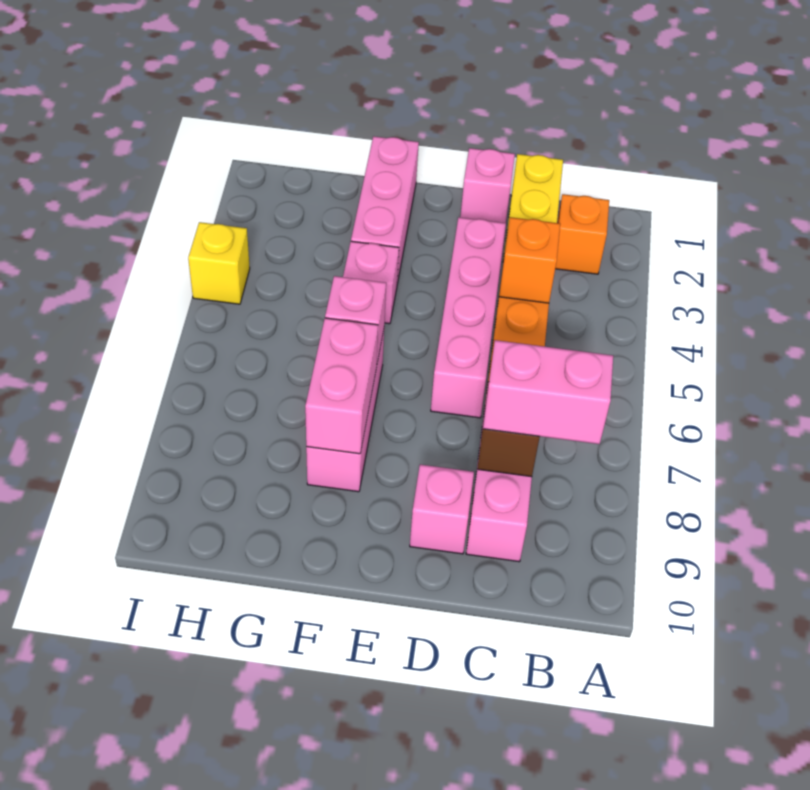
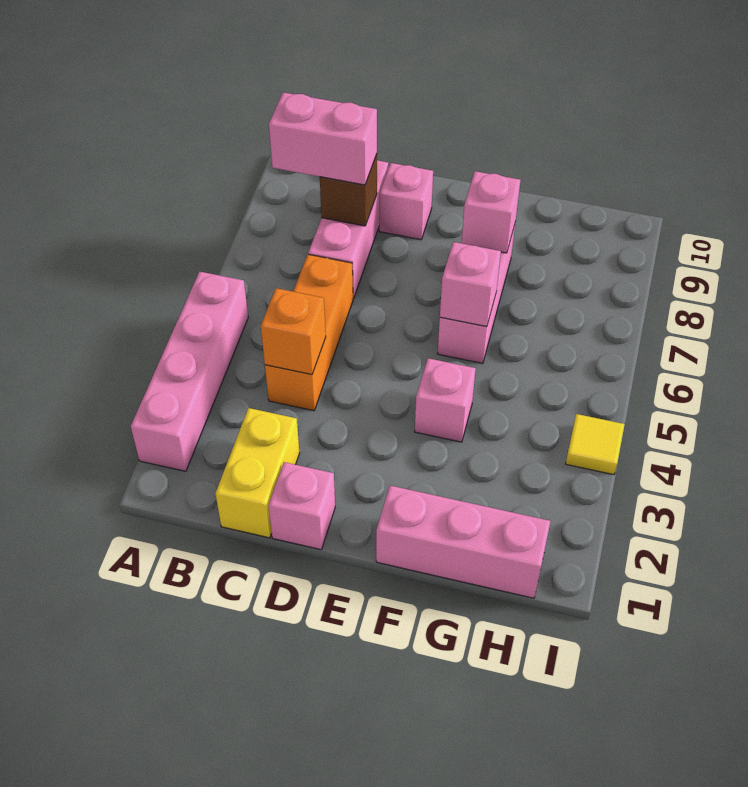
orange brick B2 level 1 -> none
pink brick D3:D6 level 1 -> pink brick A2:A5 level 1
pink brick F1:F3 level 1 -> pink brick F1:H1 level 1
pink brick F7:F8 level 2 -> pink brick F8 level 2
yellow brick I4 level 1 -> yellow tile I4 level 1

